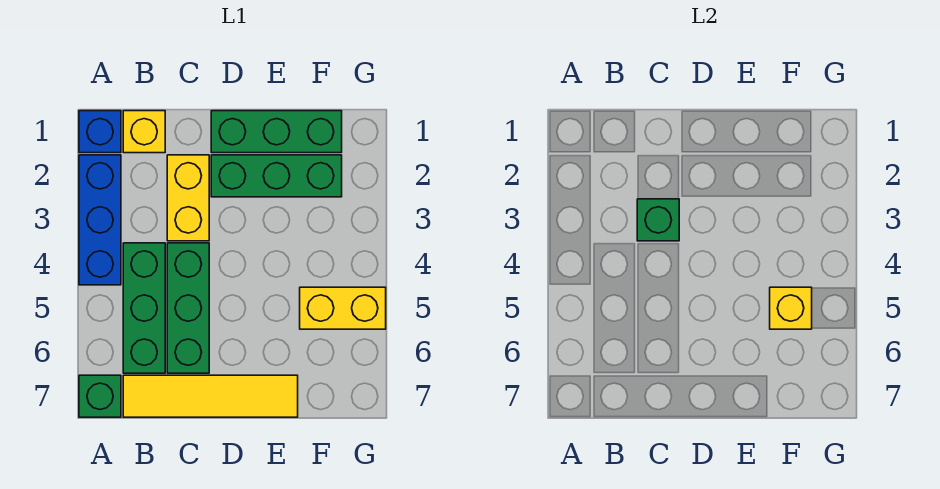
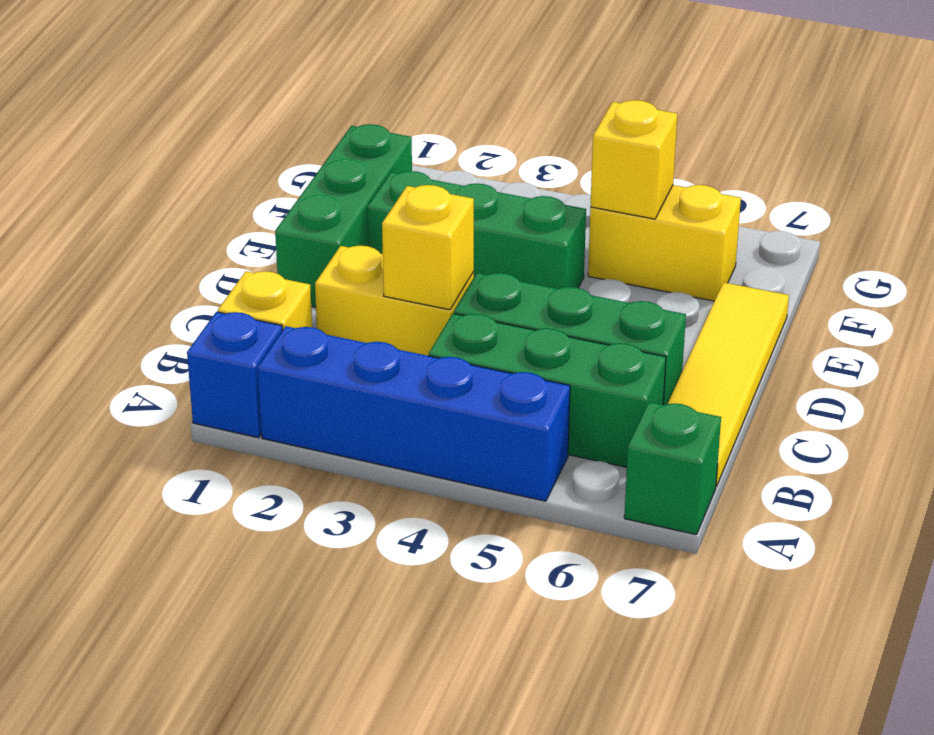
blue brick A2:A4 level 1 -> blue brick A2:A5 level 1
green brick C3 level 2 -> yellow brick C3 level 2
green brick D2:F2 level 1 -> green brick E2:E4 level 1
yellow brick F5:G5 level 1 -> yellow brick F5:F6 level 1

